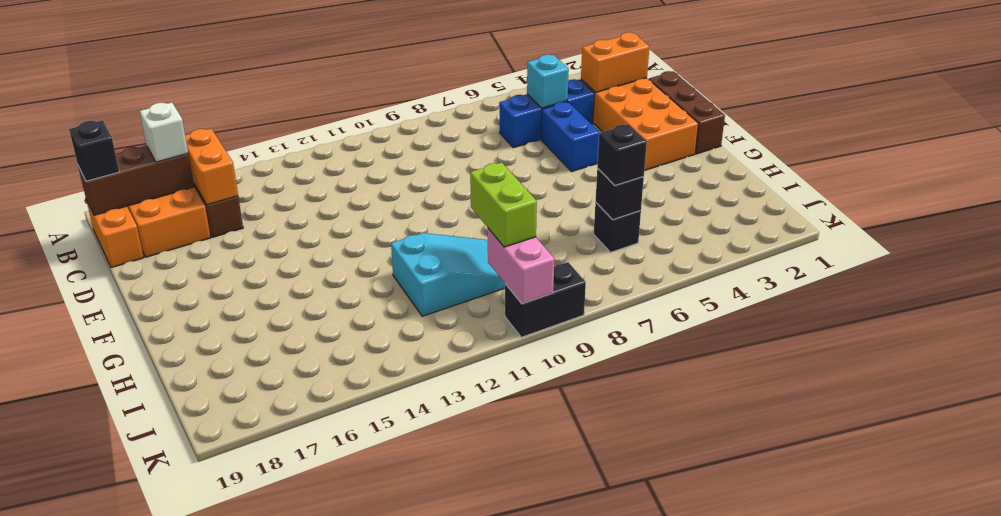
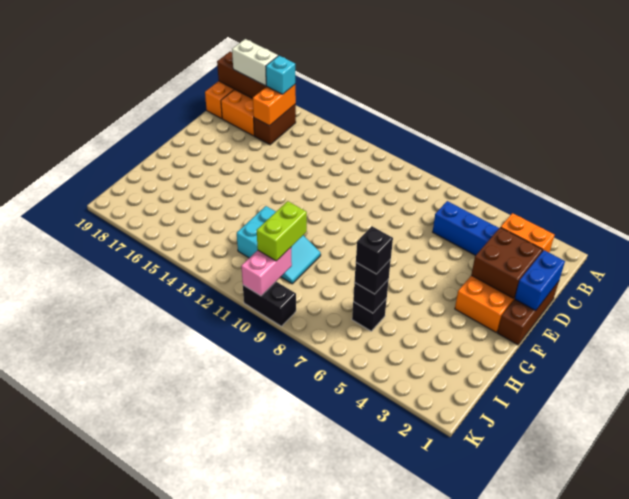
white brick B17 level 3 -> white brick B17:B18 level 3
black brick B19 level 3 -> black brick I6 level 4
cyan brick C5 level 2 -> cyan brick B16 level 3
none -> brown brick D2:E3 level 2
blue brick D5:E5 level 1 -> blue brick D1:E1 level 2

